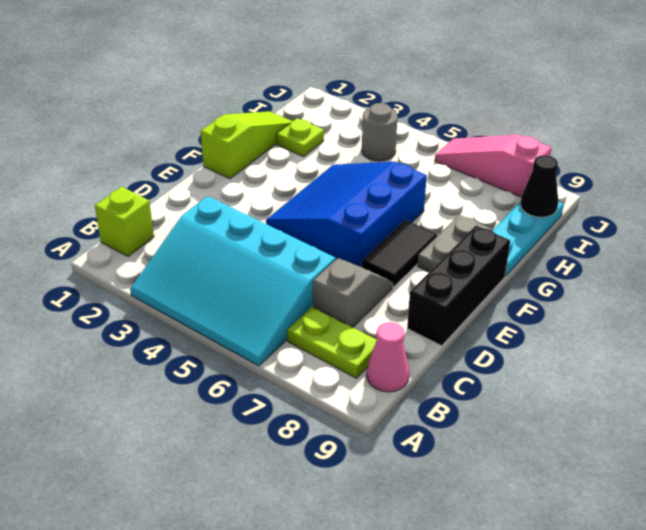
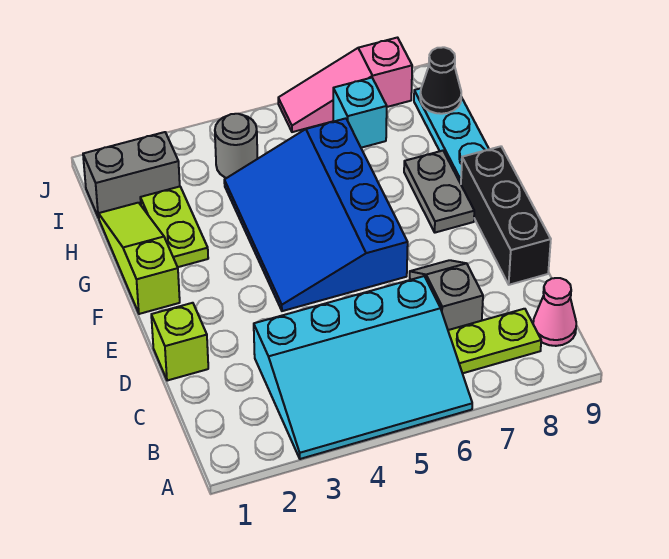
lime brick B1 level 1 -> lime brick D1 level 1
blue slope E4:G6 level 1 top 6 -> blue slope E4:H6 level 1 top 6
black tile E7:F7 level 1 -> none
lime plate H2 level 1 -> lime plate G2:H2 level 1
none -> grey brick I1:I2 level 1
none -> cyan brick I7 level 1

